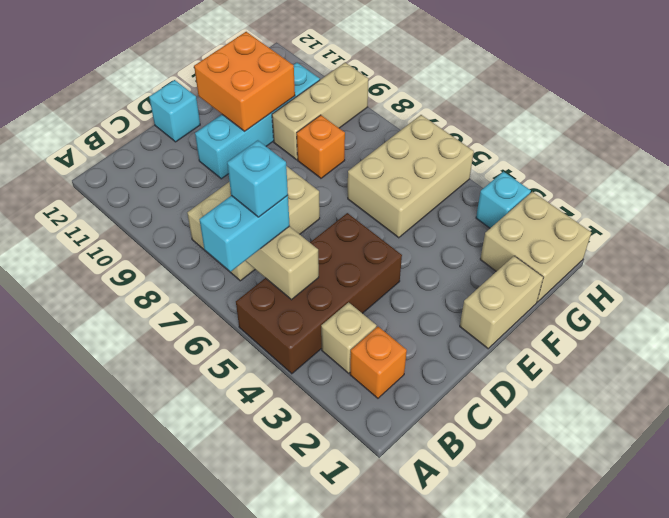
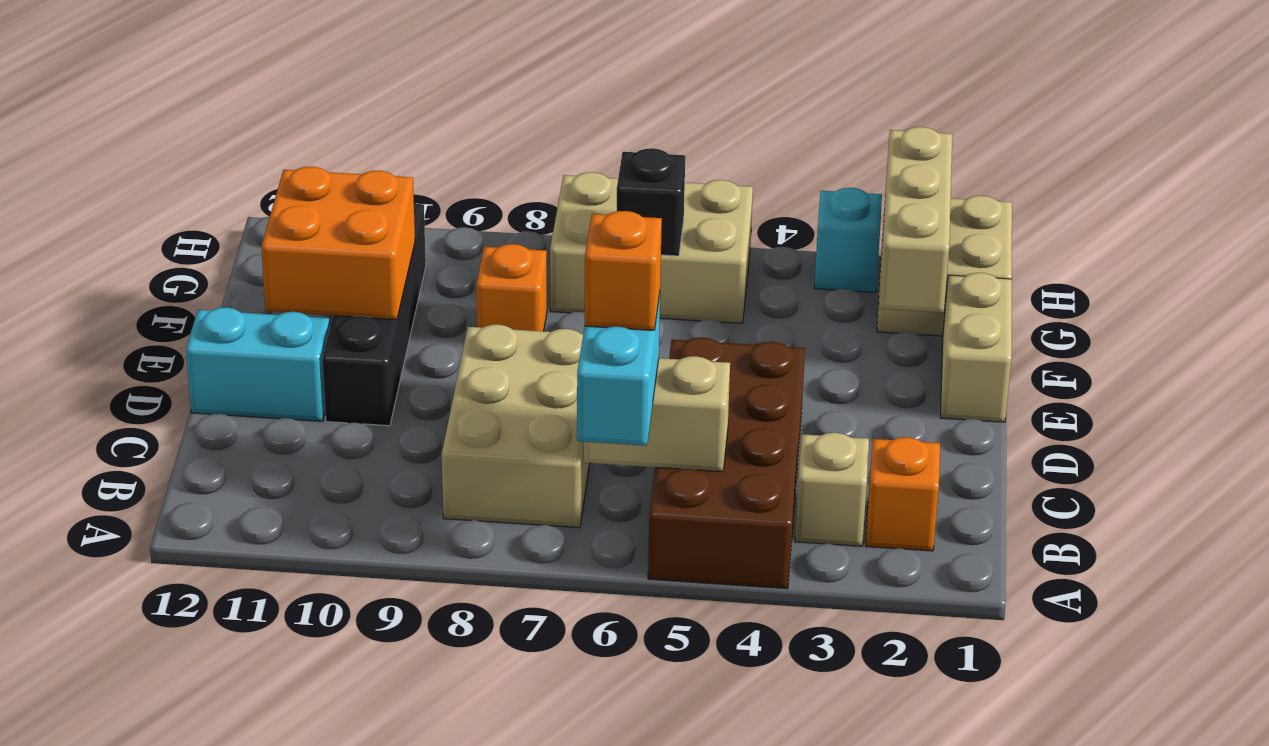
cyan brick B6 level 4 -> orange brick B6 level 4
cyan brick D10:G10 level 1 -> black brick D10:G10 level 1
cyan brick D12 level 1 -> cyan brick D11:D12 level 1
tan brick F5:H6 level 1 -> tan brick G5:H7 level 1
tan brick F9:H9 level 1 -> tan brick F2:H2 level 2
none -> black brick G6 level 2

